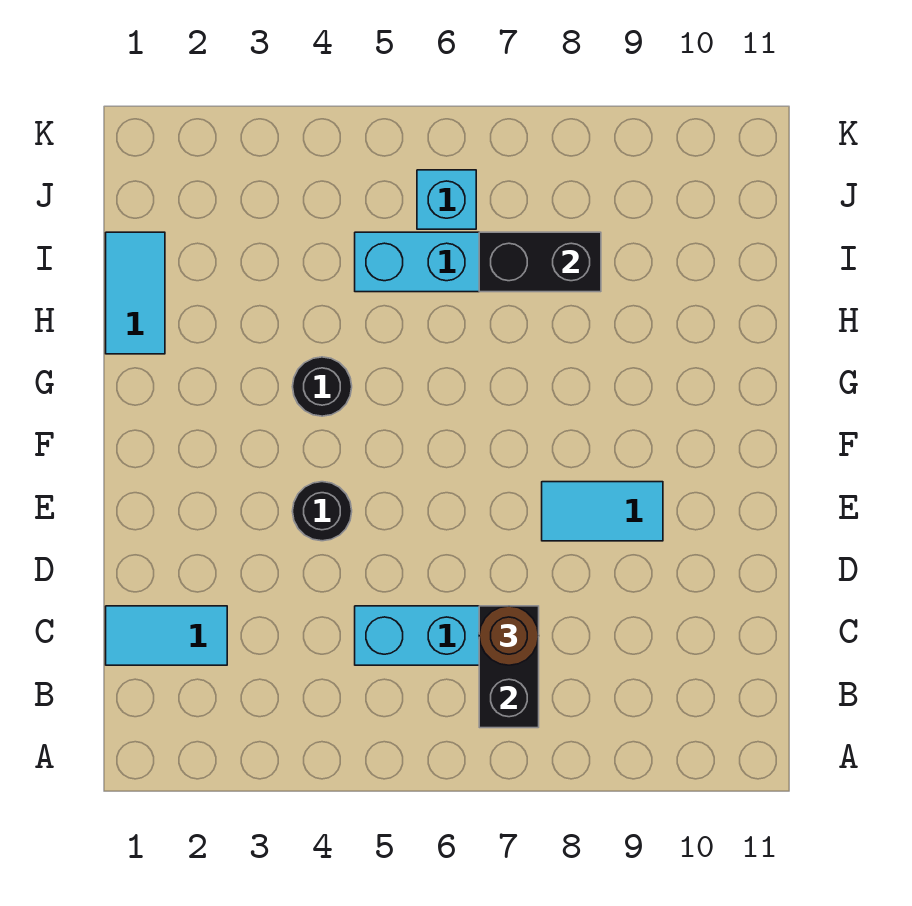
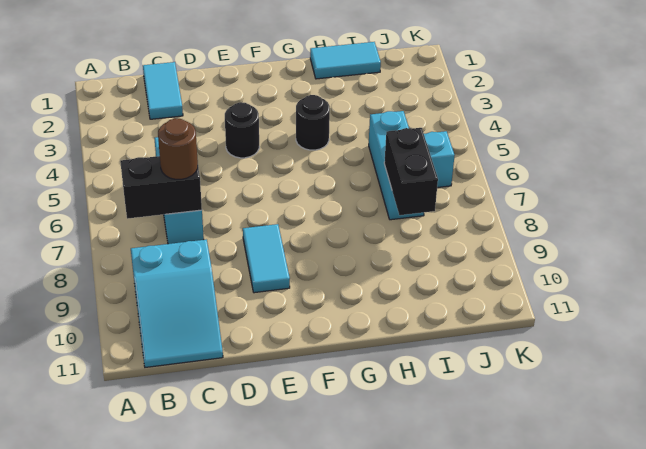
none -> cyan slope B9:C11 level 1 top 9

